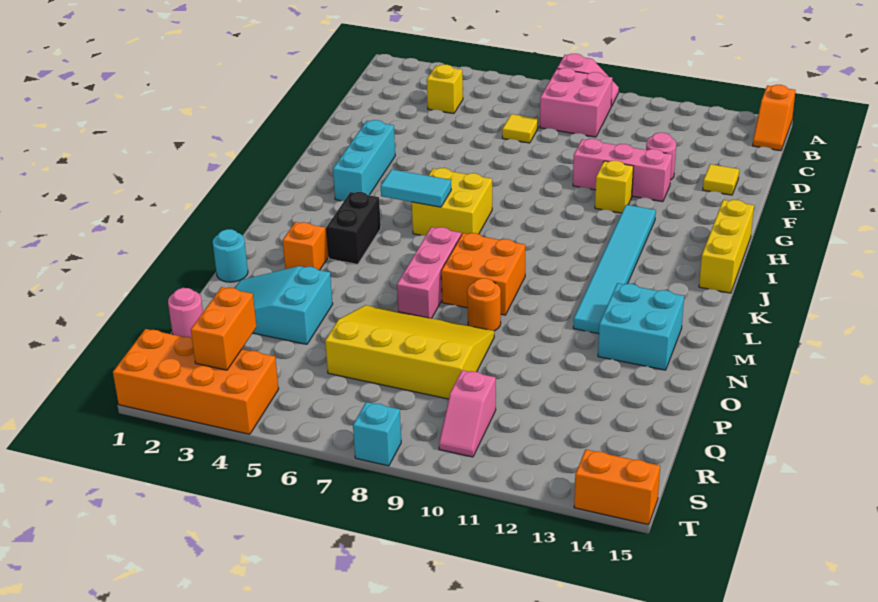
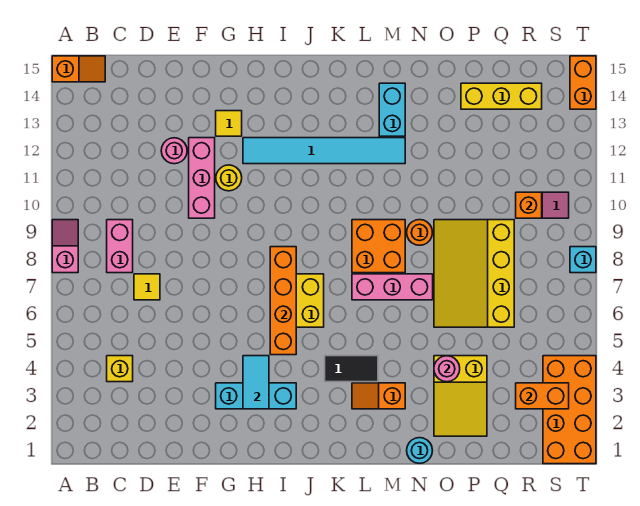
pink brick B8:C9 level 1 -> pink brick C8:C9 level 1
yellow tile E14 level 1 -> yellow tile G13 level 1
yellow brick G11 level 1 -> yellow round brick G11 level 1
yellow brick H15:J15 level 1 -> yellow brick P14:R14 level 1
none -> orange brick I5:I8 level 2
cyan tile J5:J6 level 2 -> cyan tile H3:H4 level 2
black brick K4:L4 level 1 -> black tile K4:L4 level 1
cyan brick M13:N14 level 1 -> cyan brick M13:M14 level 1
cyan slope O2:P4 level 1 top 4 -> yellow slope O2:P4 level 1 top 4
pink round brick Q1 level 1 -> pink round brick O4 level 2
none -> orange brick R10 level 2

